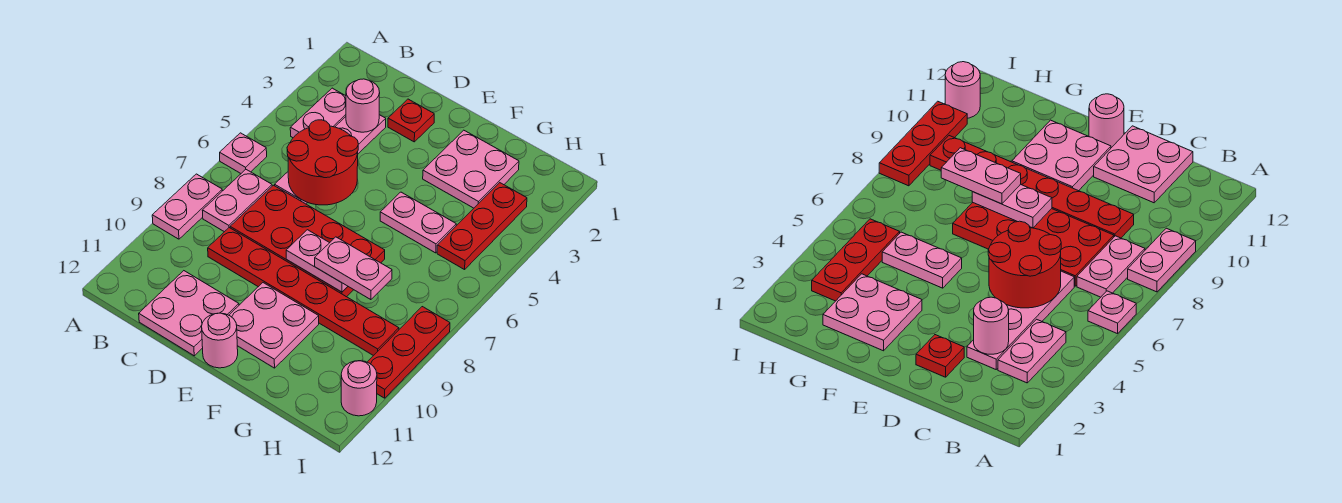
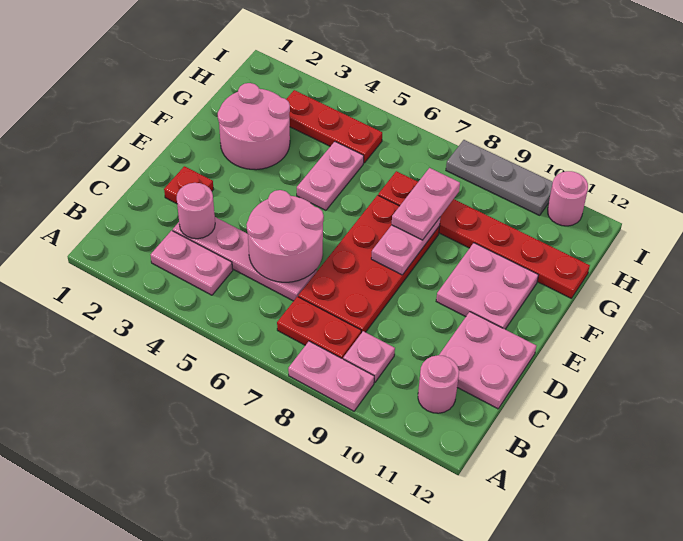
pink plate A6 level 1 -> pink plate B9 level 1
pink plate B7:B8 level 1 -> red plate B7:B8 level 1
red round brick C5:D6 level 2 -> pink round brick C5:D6 level 2
red plate C9:H9 level 1 -> red plate G7:G12 level 1
pink round brick E12 level 1 -> pink round brick B11 level 1
pink plate F2:G3 level 1 -> pink round brick F2:G3 level 1
red plate I8:I10 level 1 -> grey plate I8:I10 level 1

